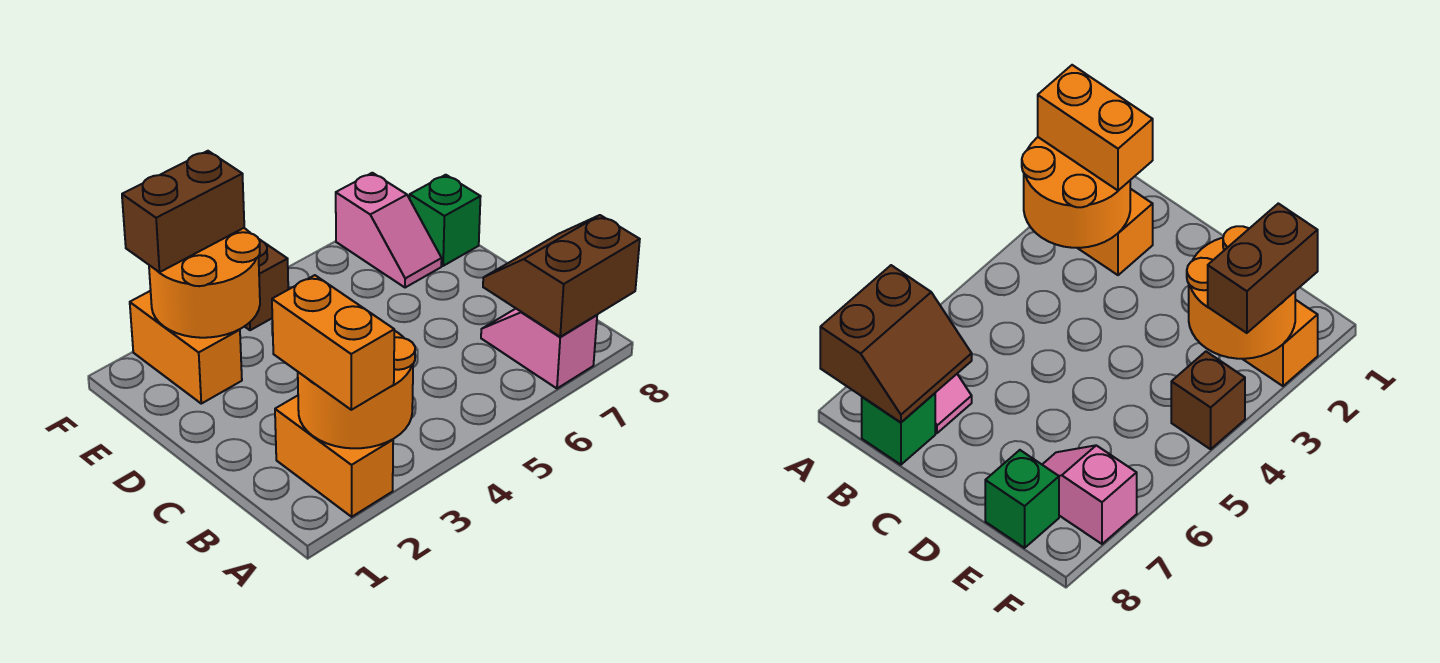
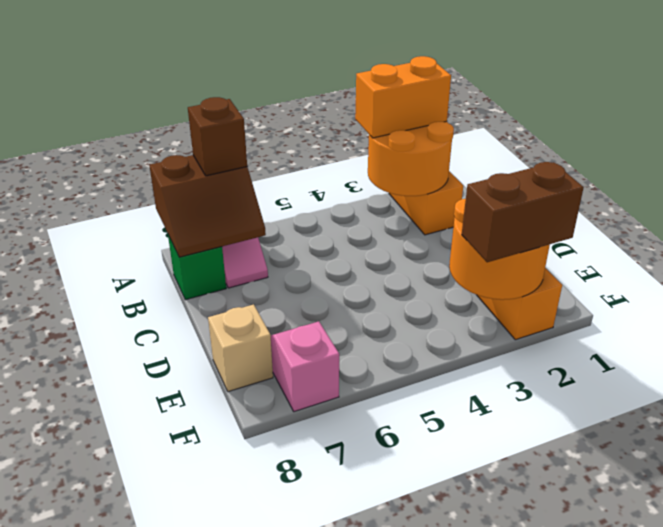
orange brick A2:B2 level 3 -> orange brick A2:A3 level 3
green brick E8 level 1 -> tan brick E8 level 1
brown brick F4 level 1 -> brown brick A7 level 3

